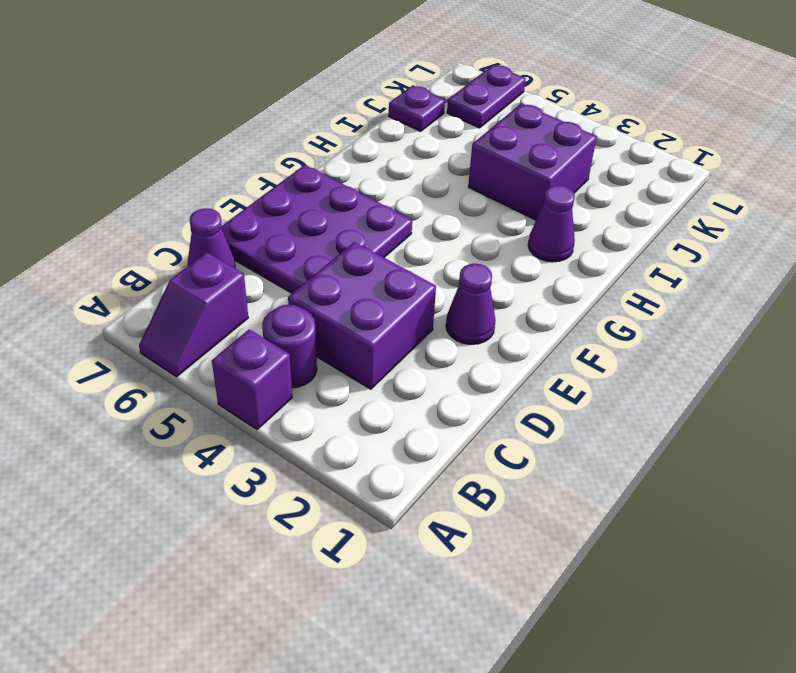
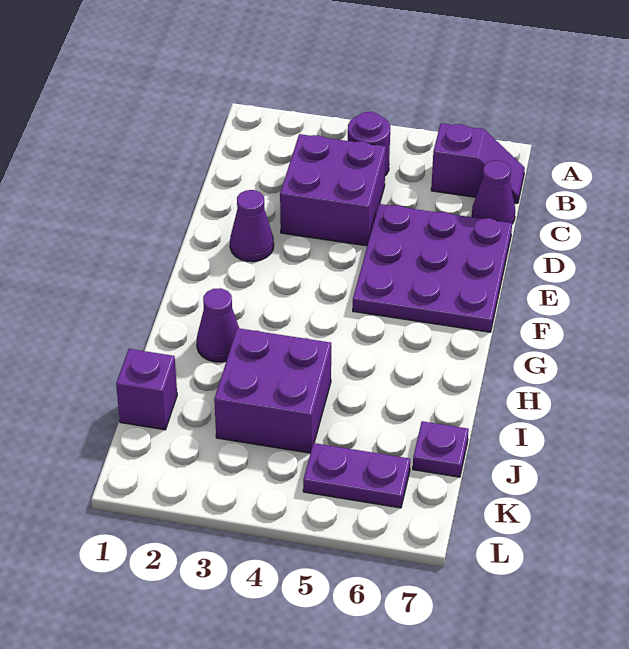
purple brick A4 level 1 -> purple brick J1 level 1
purple slope A6:B6 level 1 top B -> purple slope B6:B7 level 1 top 6
purple plate K6:L6 level 1 -> purple plate K5:K6 level 1

